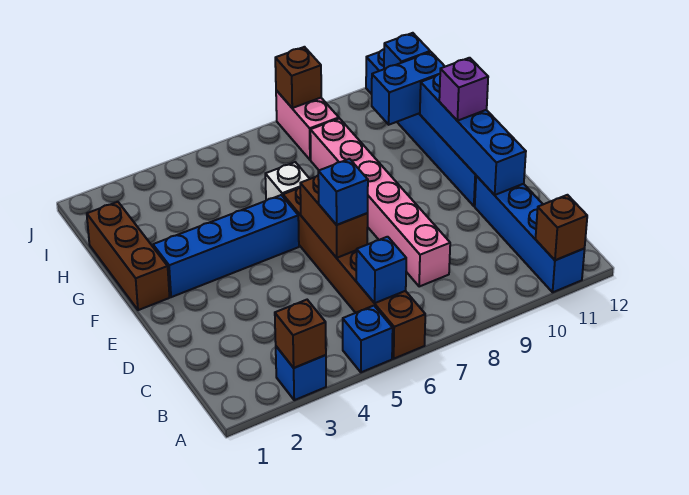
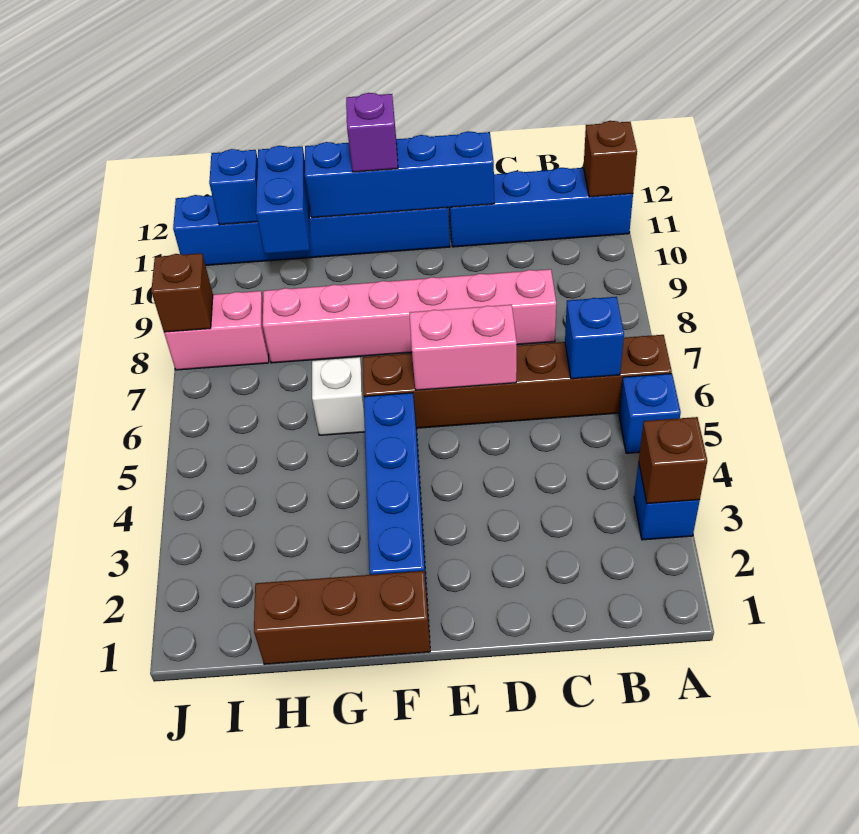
brown brick D6:E6 level 2 -> pink brick D6:E6 level 2
blue brick D6 level 3 -> none

